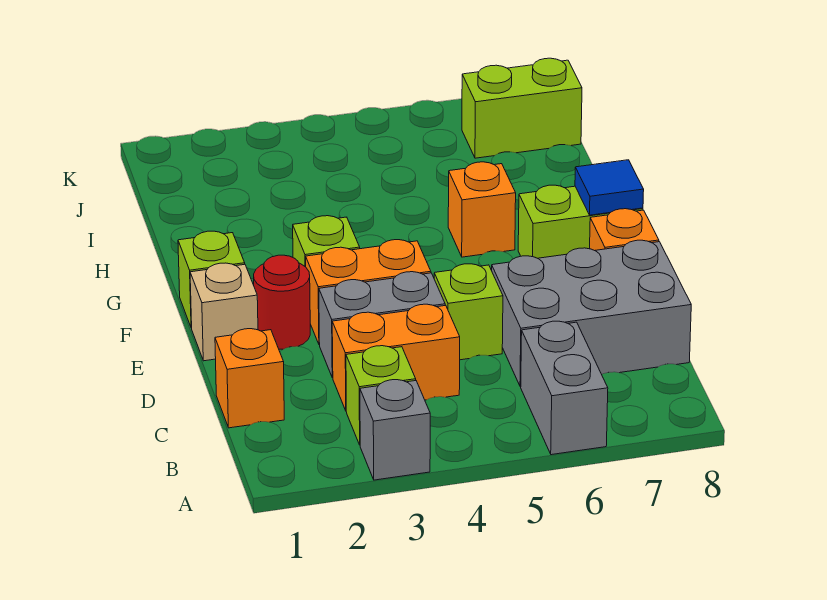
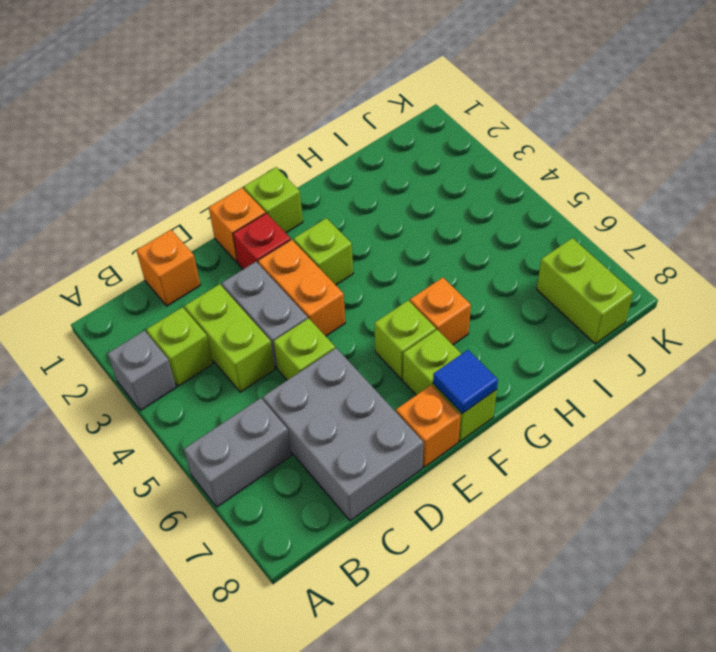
orange brick C3:C4 level 1 -> lime brick C3:C4 level 1
tan brick E1 level 1 -> orange brick E1 level 1
red round brick E2 level 1 -> red brick E2 level 1
none -> lime brick F6 level 1

